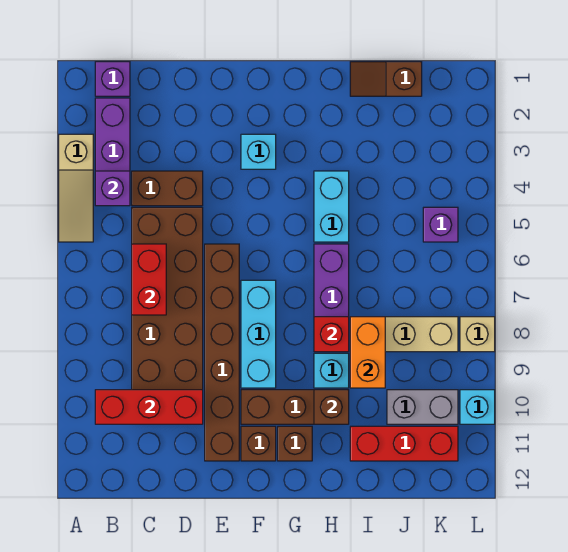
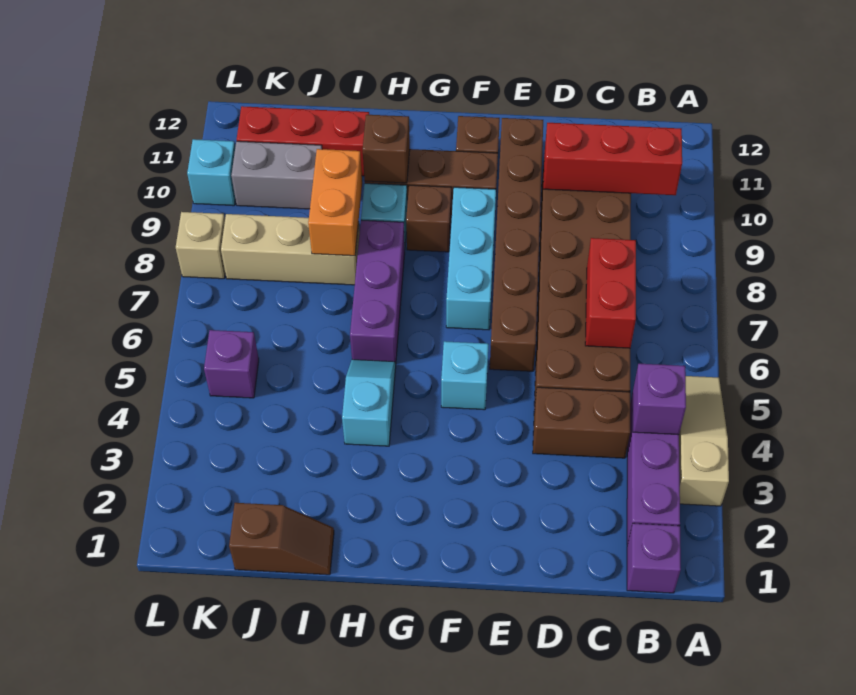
cyan brick F3 level 1 -> cyan brick F5 level 1
brown brick G11 level 1 -> brown brick G9 level 1
cyan brick H4:H5 level 1 -> cyan slope H4:H5 level 1 top 4
red brick H8 level 2 -> none

